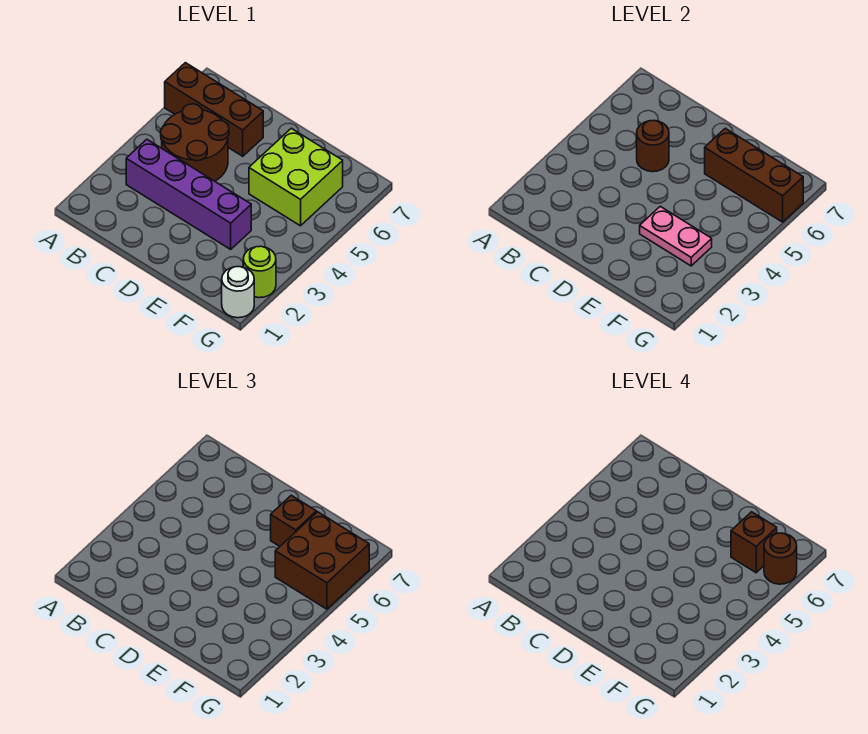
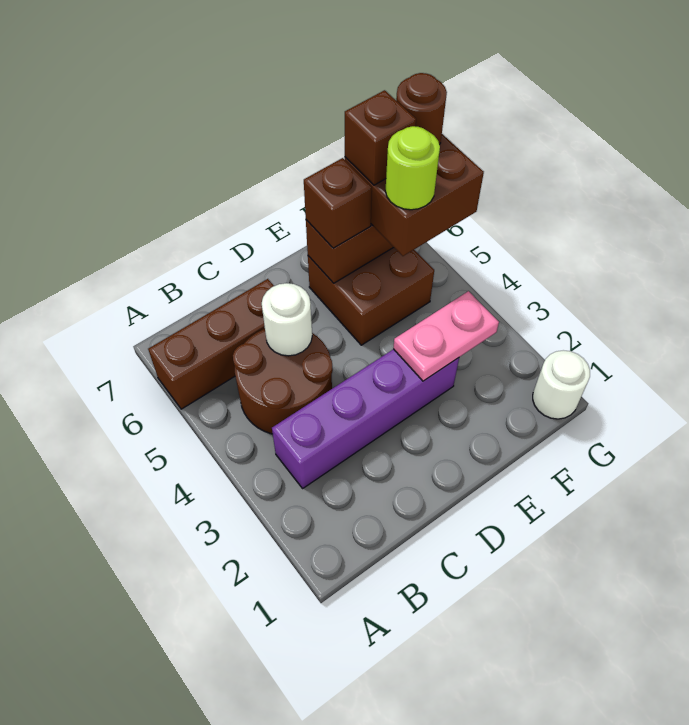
brown round brick C5 level 2 -> white round brick C5 level 2
lime brick E5:F6 level 1 -> brown brick E5:F6 level 1
lime round brick G2 level 1 -> lime round brick F5 level 4

